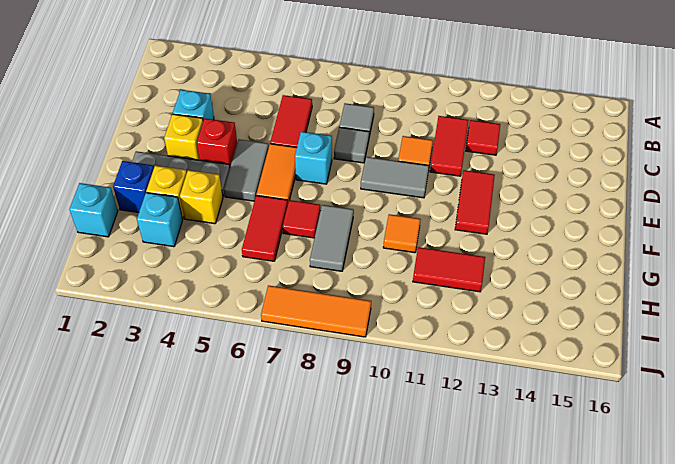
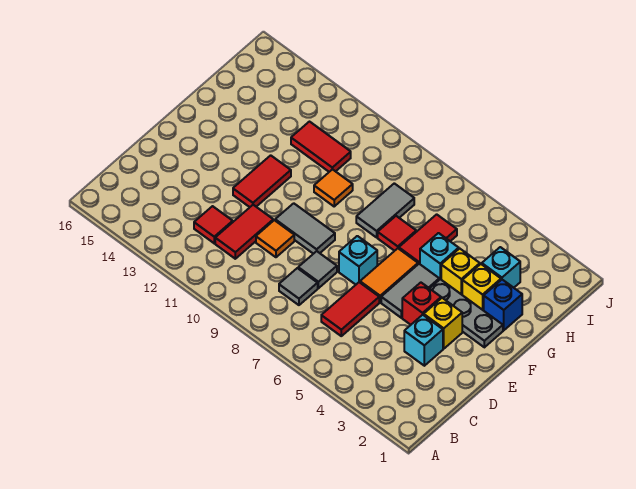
cyan brick H1 level 1 -> cyan brick G5 level 1
orange tile J7:J9 level 1 -> none

